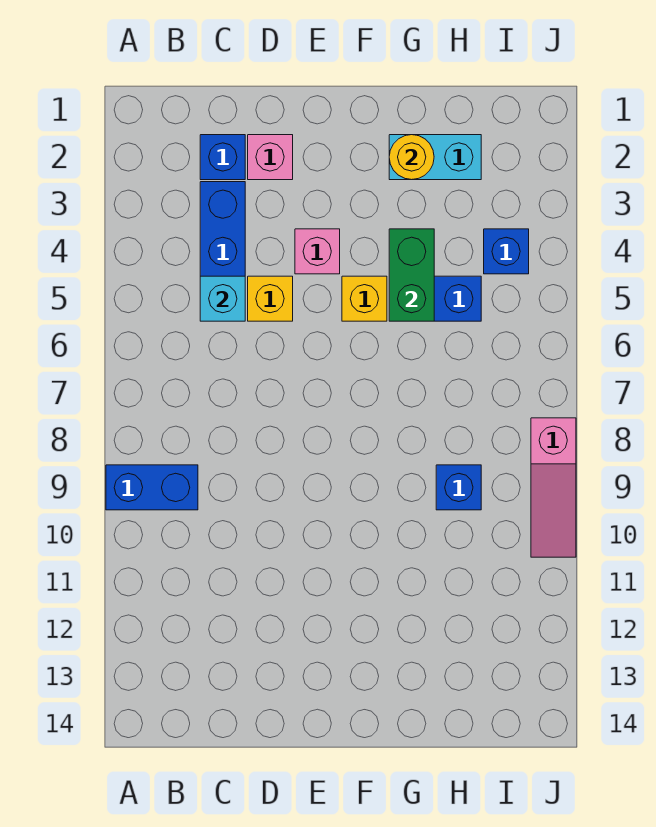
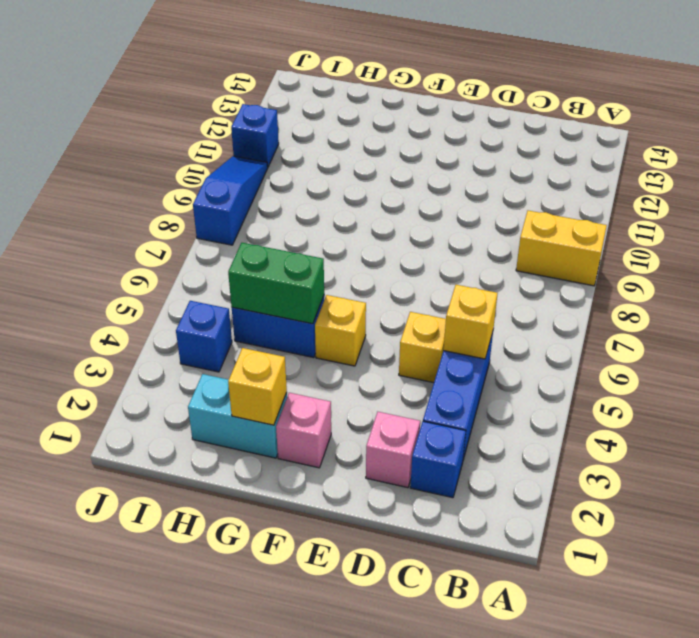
blue brick A9:B9 level 1 -> yellow brick A9:B9 level 1
cyan brick C5 level 2 -> yellow brick C5 level 2
pink brick E4 level 1 -> pink brick F2 level 1
yellow round brick G2 level 2 -> yellow brick G2 level 2
green brick G4:G5 level 2 -> green brick G5:H5 level 2
blue brick H9 level 1 -> blue brick J11 level 1
pink slope J8:J10 level 1 top 8 -> blue slope J8:J10 level 1 top 8

